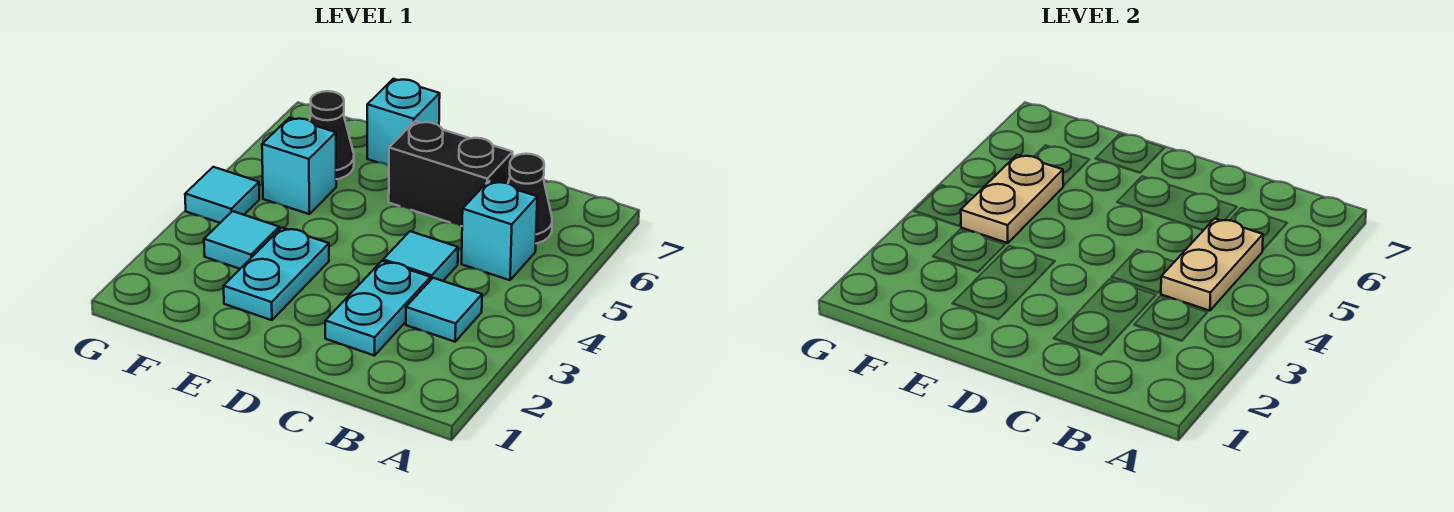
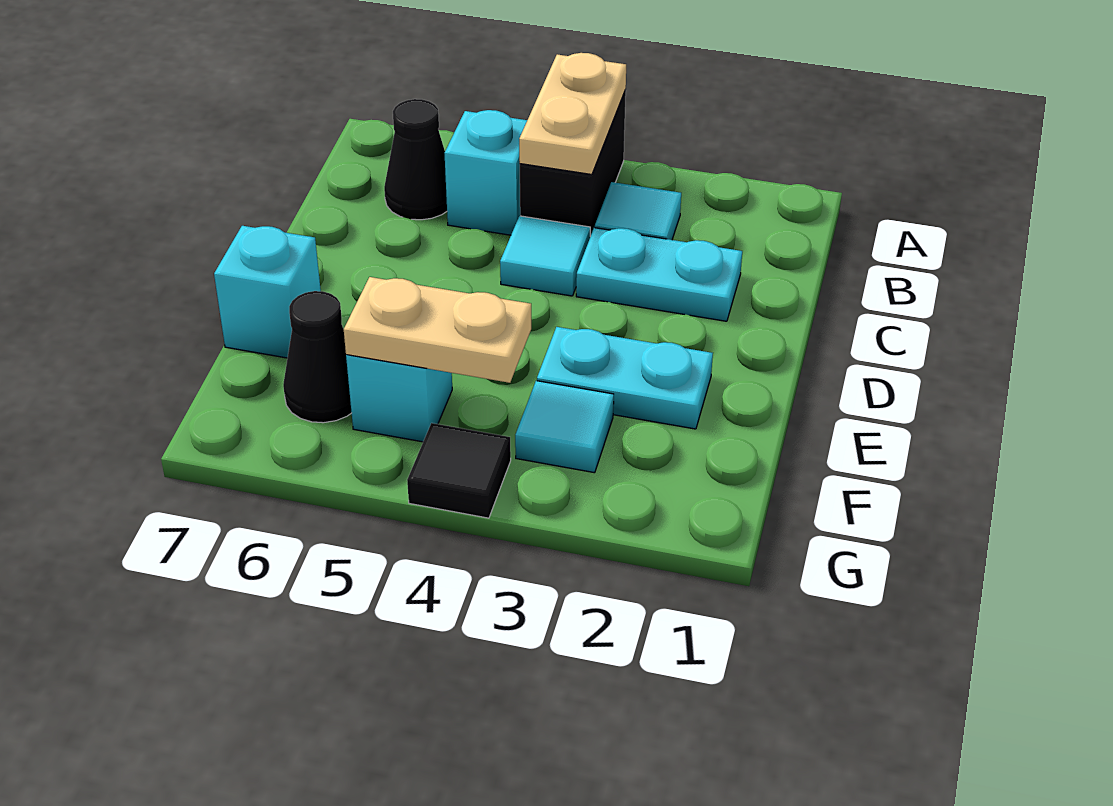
tan plate B4:B5 level 2 -> tan plate A4:B4 level 2
black brick C6:D6 level 1 -> black brick A4:B4 level 1
cyan tile G4 level 1 -> black tile G4 level 1

